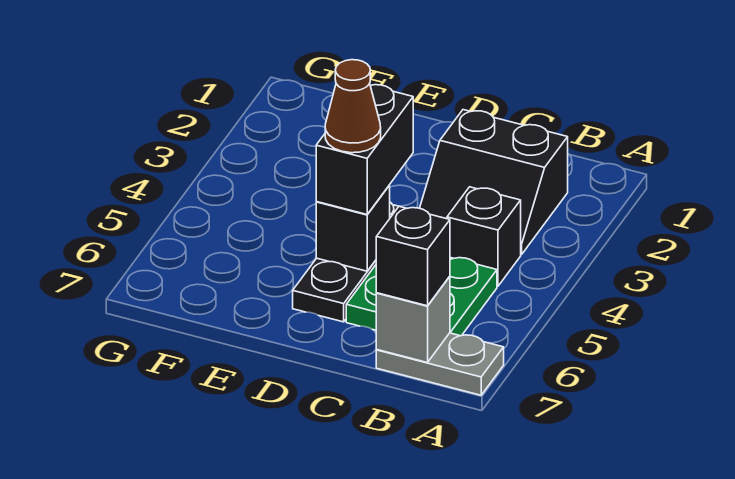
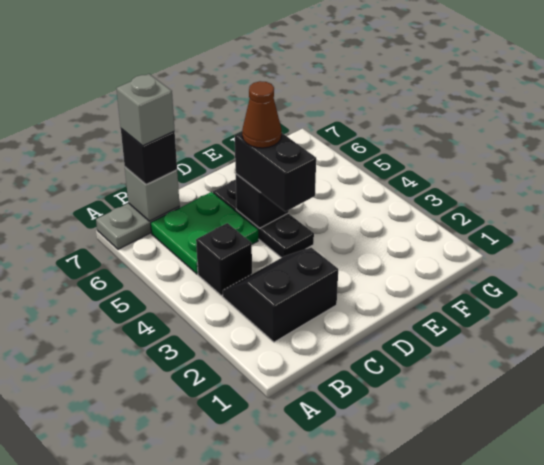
none -> grey brick B7 level 4

